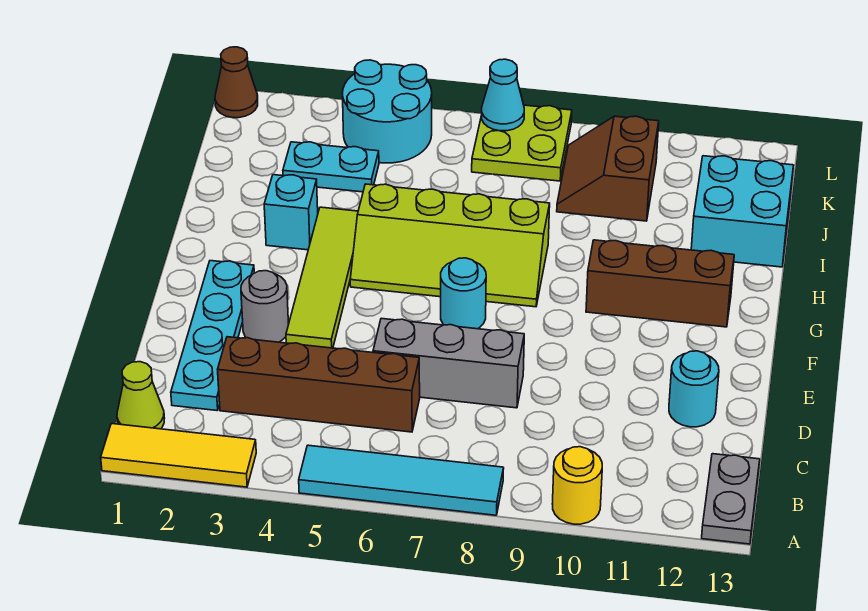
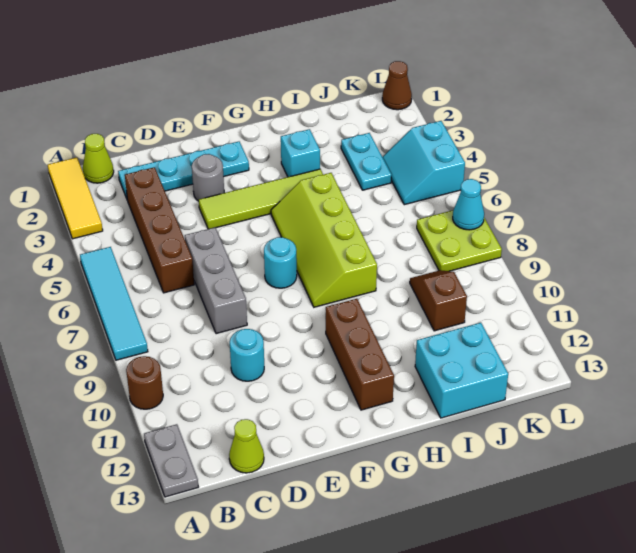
yellow round brick A10 level 1 -> brown round brick A10 level 1
grey plate A13:B13 level 1 -> grey plate A12:A13 level 1
none -> lime cone C13 level 1
cyan round brick D12 level 1 -> cyan round brick D10 level 1
brown slope J9:K10 level 1 top 10 -> brown slope J9:J10 level 1 top 10
cyan round brick K4:L5 level 1 -> cyan slope K4:L5 level 1 top L

